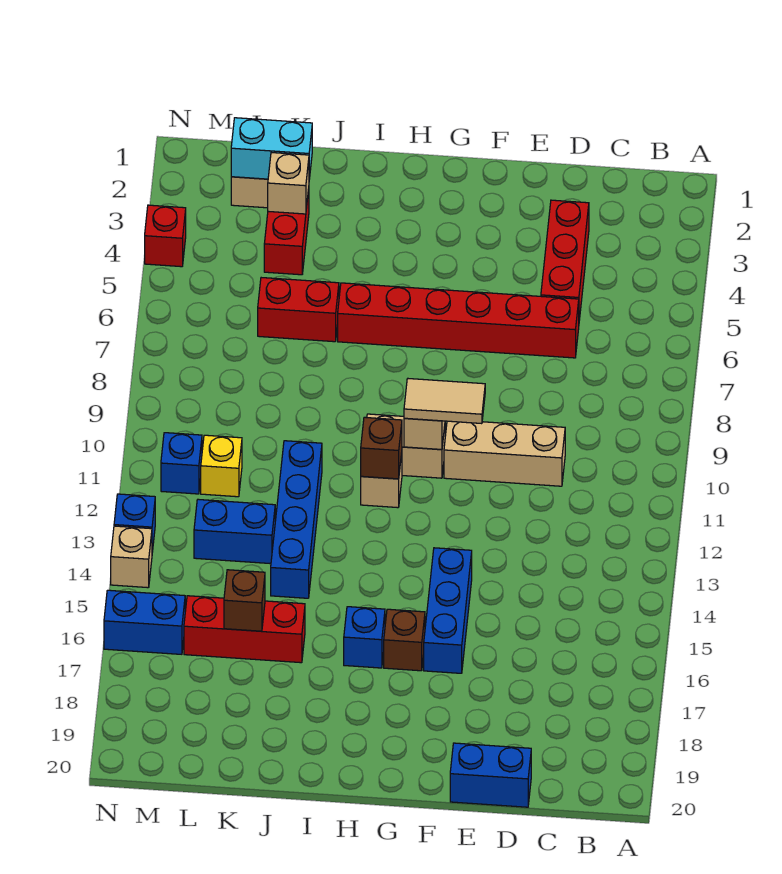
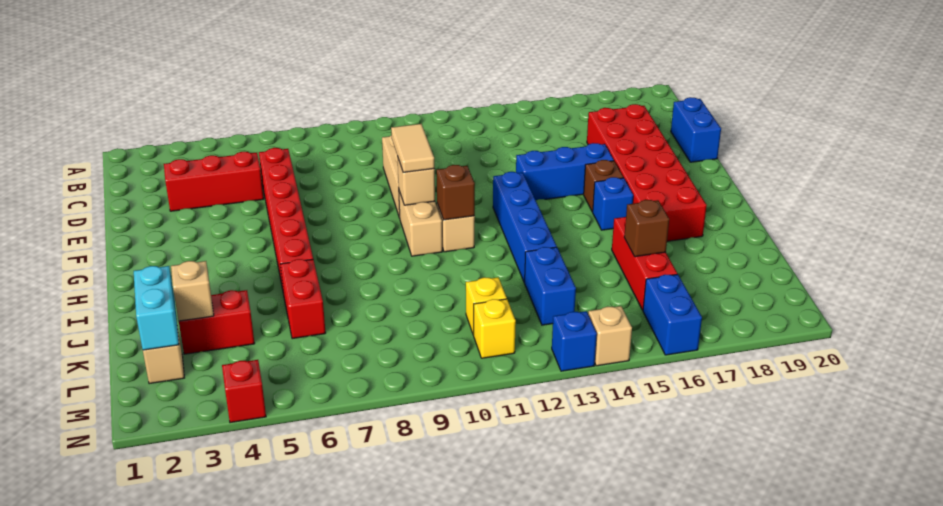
none -> red brick D17:I18 level 1
blue brick J11:J14 level 1 -> blue brick G13:J13 level 1
blue brick M11 level 1 -> yellow brick M11 level 1

